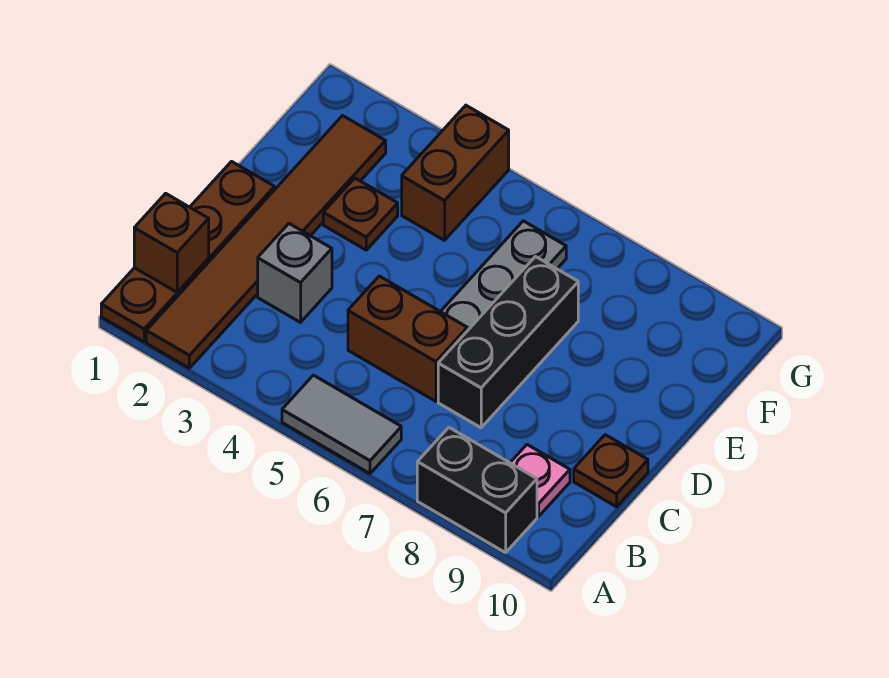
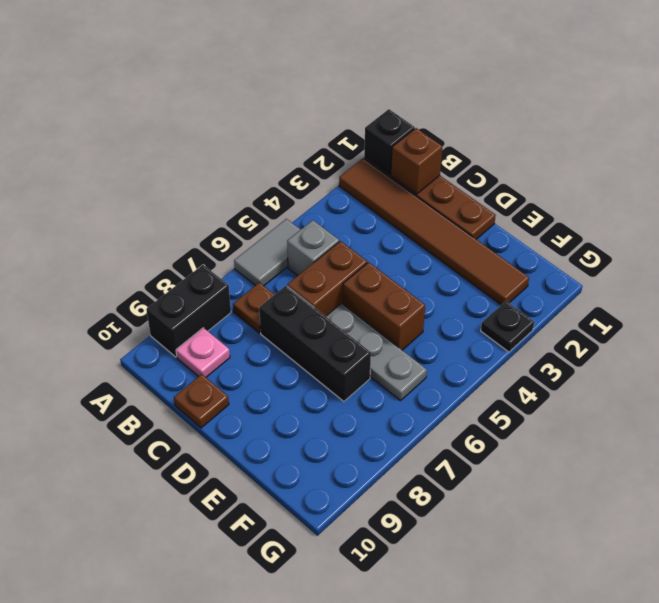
none -> black brick A1 level 2
grey brick C3 level 1 -> grey brick B5 level 1
brown plate E3 level 1 -> brown plate B7 level 1
brown brick F4:G4 level 1 -> brown brick D5:E5 level 1
none -> black plate G3 level 1

